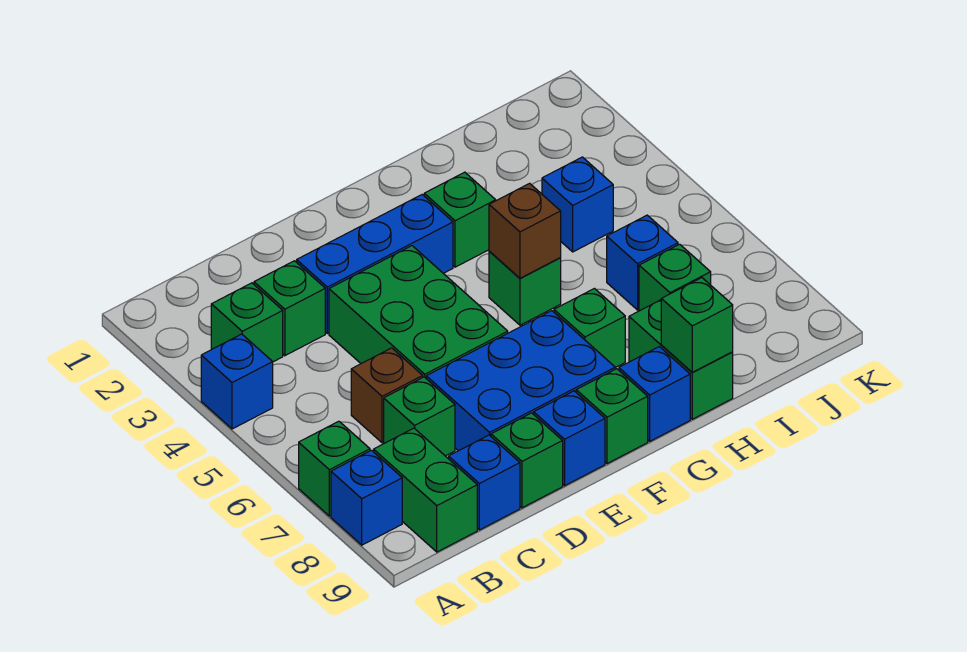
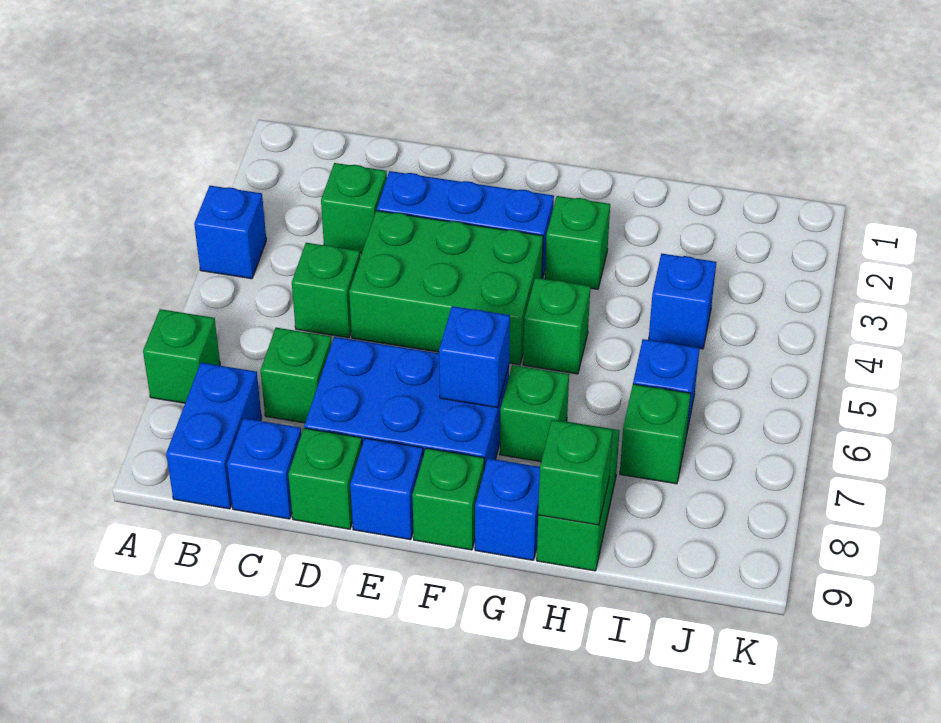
blue brick A8 level 1 -> blue brick F7 level 2
green brick B3 level 1 -> green brick C5 level 1
green brick B8:B9 level 1 -> blue brick B8:B9 level 1
brown brick C6 level 1 -> none
green brick D4:E6 level 1 -> green brick D4:F5 level 1
brown brick G5 level 2 -> none

